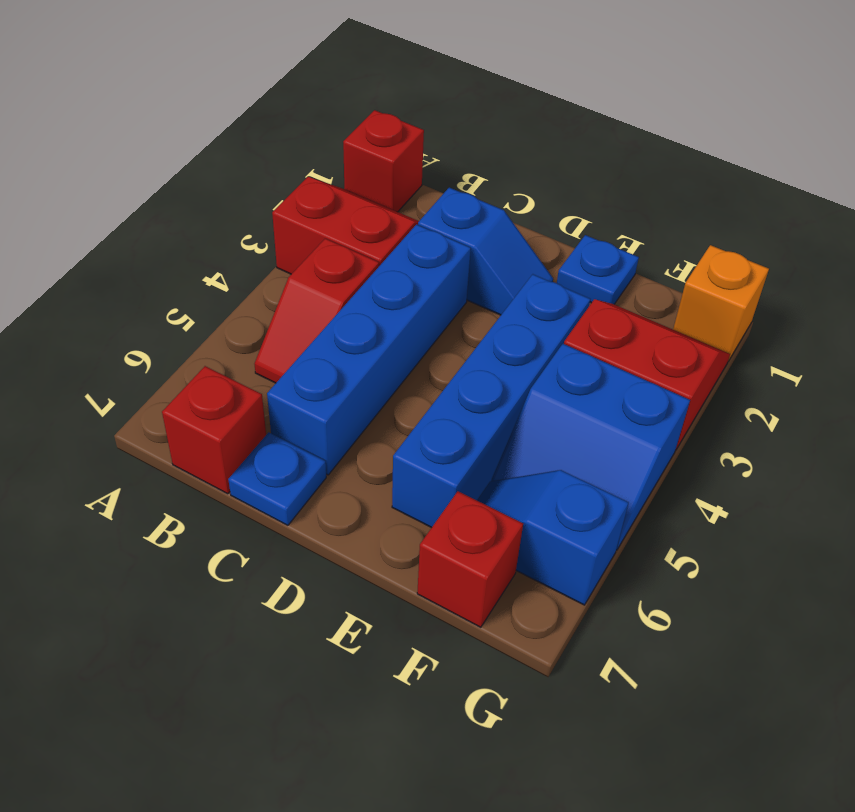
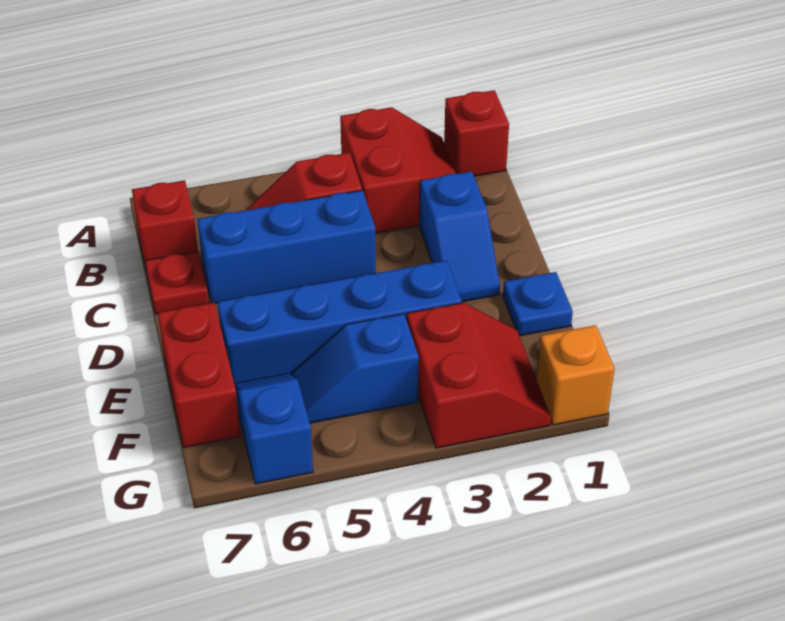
blue brick C3:C6 level 1 -> blue brick C4:C6 level 1
blue plate C7 level 1 -> red plate C7 level 1
blue slope F4:G5 level 1 top 4 -> blue slope F4:F5 level 1 top 4
red brick F7 level 1 -> red brick E7:F7 level 1

